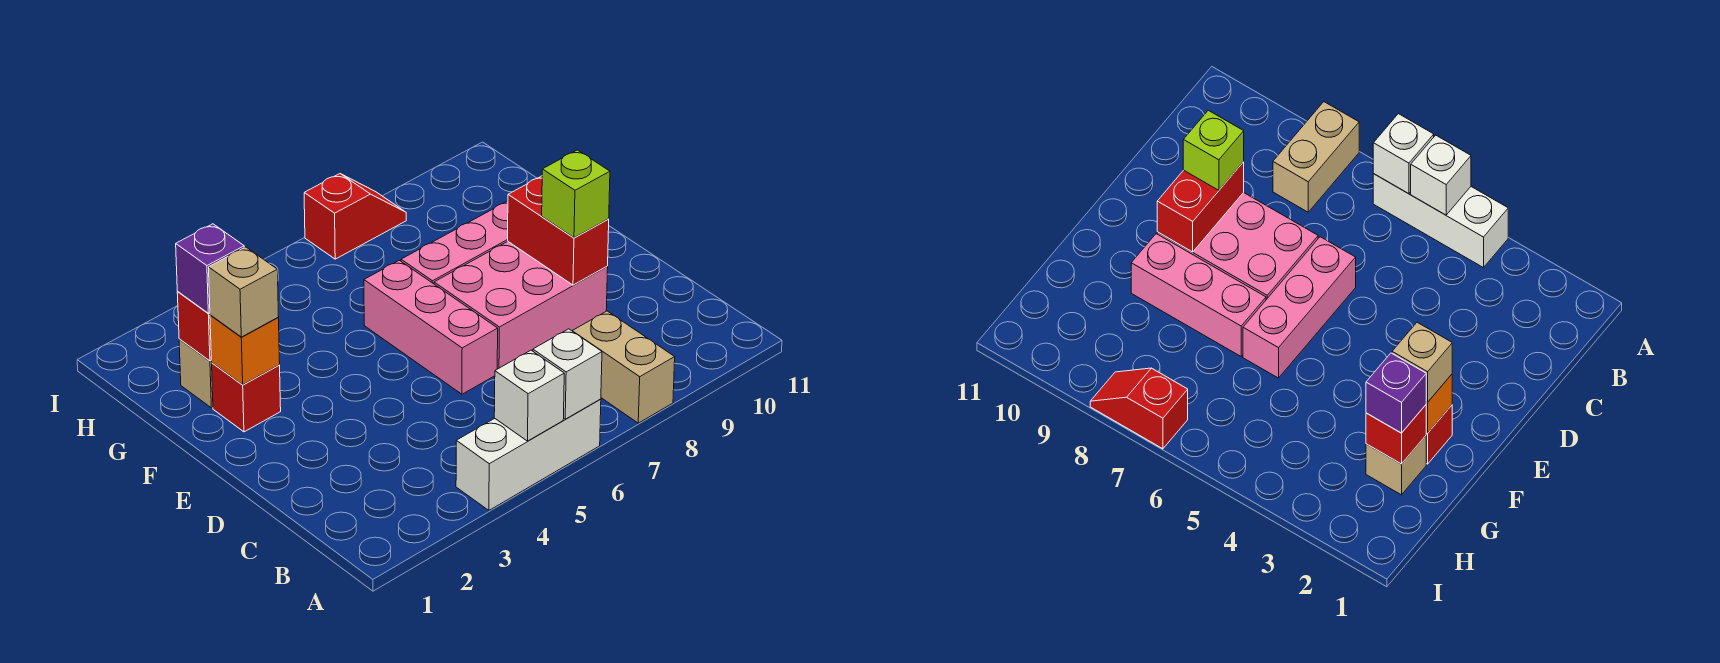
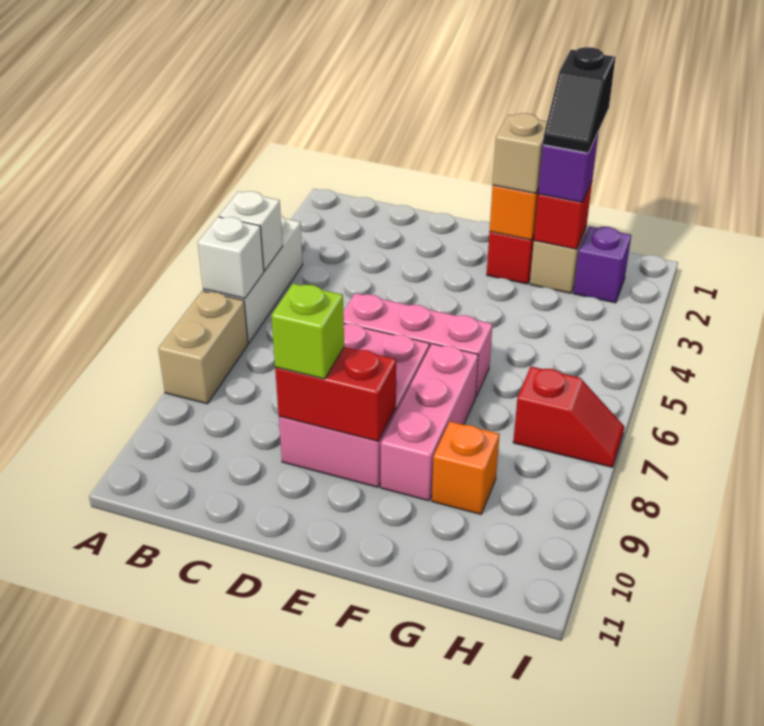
tan brick A8:B8 level 1 -> tan brick A7:A8 level 1
none -> black slope G1:G2 level 4 top 1
none -> orange brick G9 level 1
none -> purple brick H2 level 1
red slope I7:I8 level 1 top 7 -> red slope H7:I7 level 1 top H

